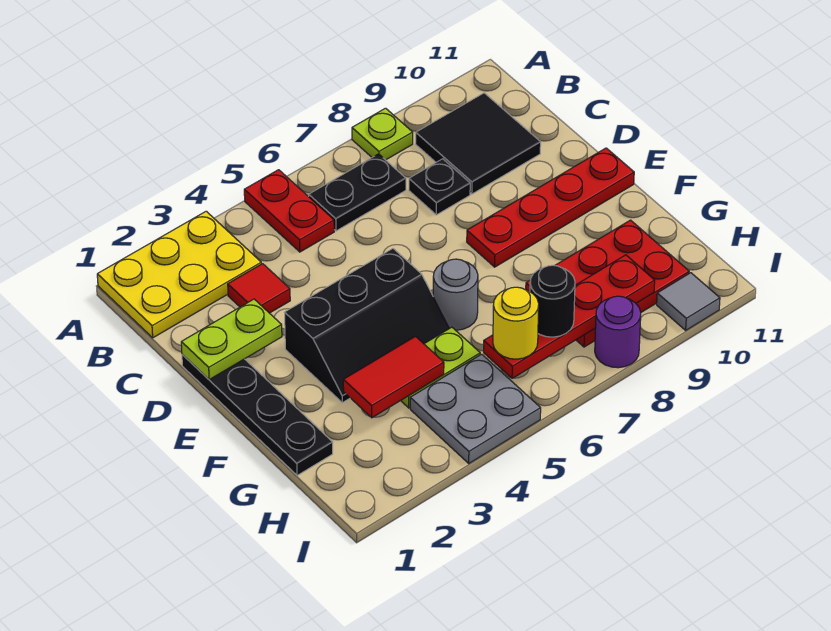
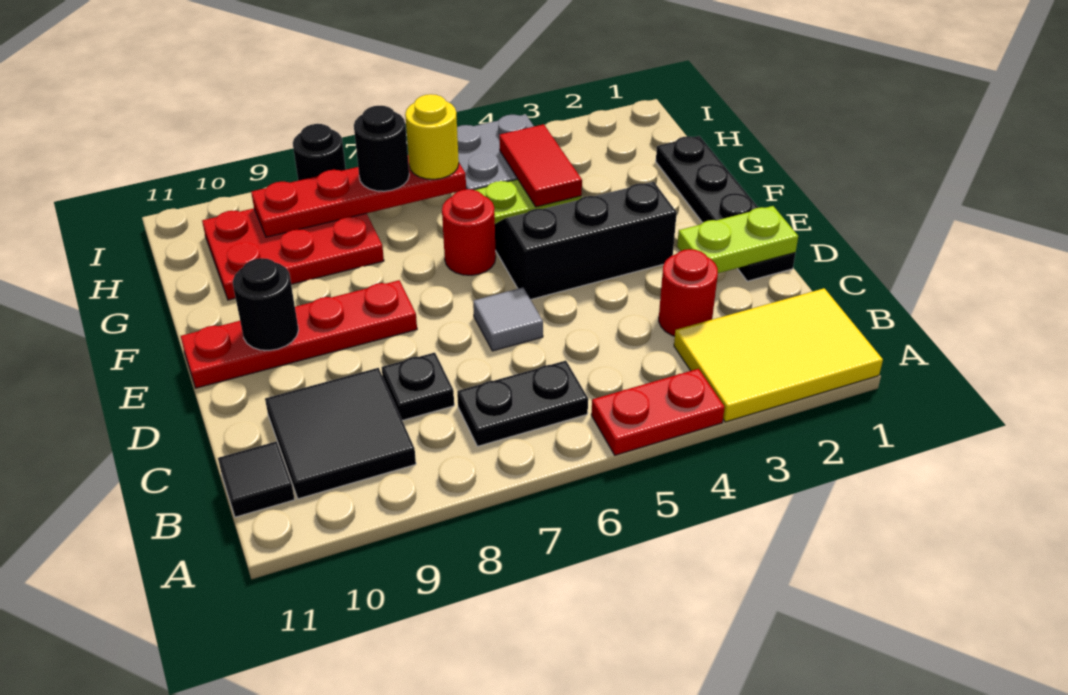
yellow plate A1:B3 level 1 -> yellow tile A1:B3 level 1
red plate A5:B5 level 1 -> red plate A4:A5 level 1
lime plate A8 level 1 -> none
none -> black tile B11 level 1
red tile C3 level 1 -> red round brick C3 level 1
none -> black round brick E10 level 2
grey round brick F6 level 1 -> red round brick F6 level 1
red tile G3:G4 level 2 -> red tile G4:H4 level 2
purple round brick I8 level 1 -> black round brick I8 level 1
grey tile I10 level 1 -> grey tile D6 level 1

